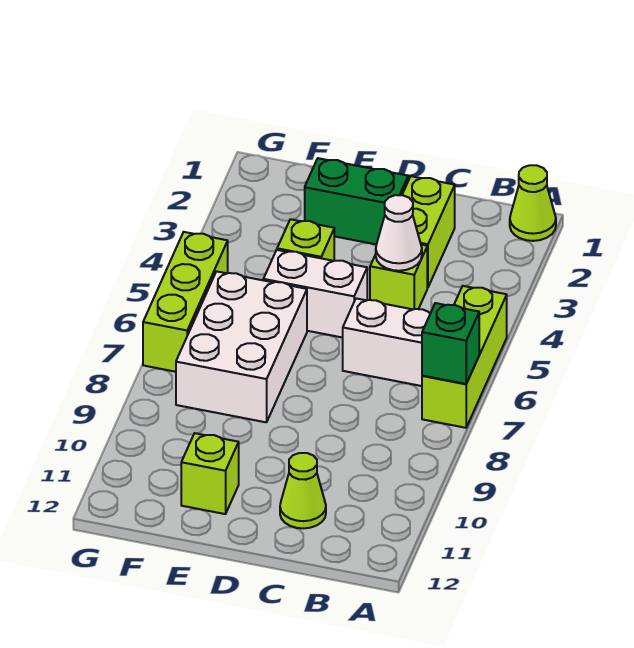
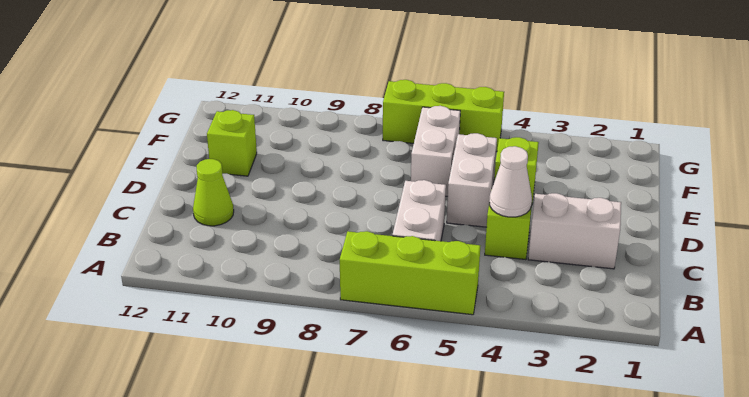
lime cone A1 level 1 -> none
green brick A7 level 2 -> none
lime brick C2:C3 level 1 -> white brick C2:C3 level 1
green brick D2:E2 level 1 -> none
white brick E6:F8 level 1 -> white brick E6:F6 level 1

